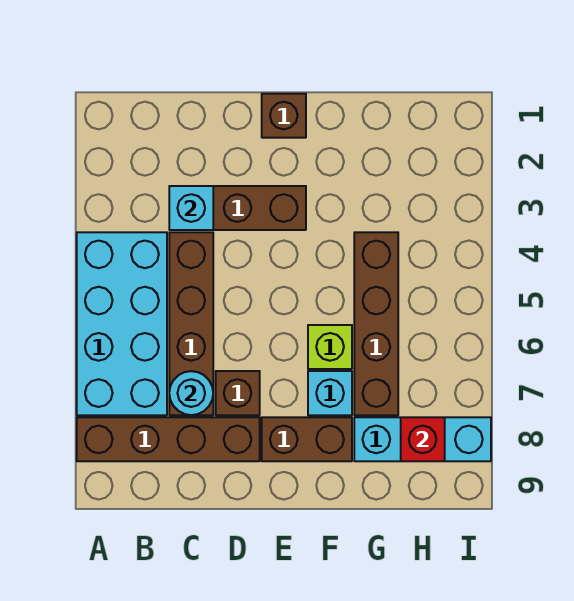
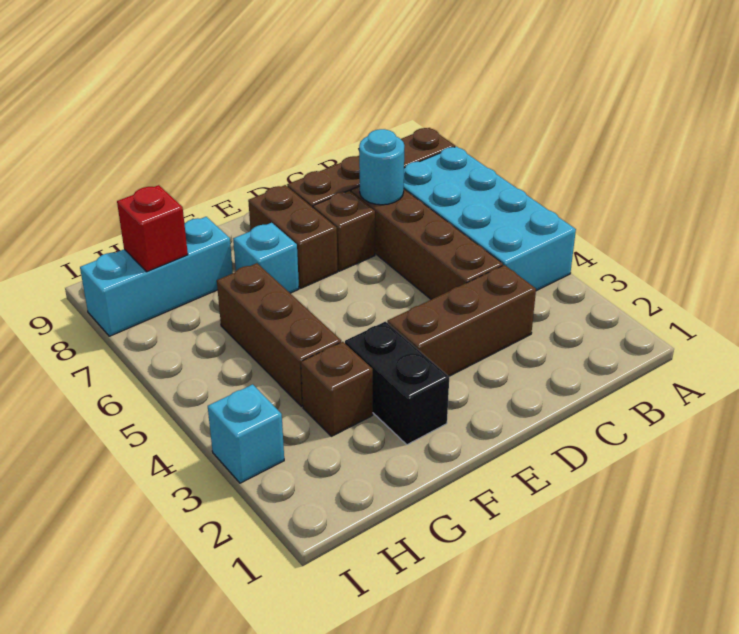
cyan brick C3 level 2 -> cyan brick I3 level 1
brown brick E1 level 1 -> brown brick G3 level 1
brown brick E8:F8 level 1 -> brown brick E7:E8 level 1
none -> black brick F2:F3 level 1
lime brick F6 level 1 -> none
brown brick G4:G7 level 1 -> brown brick G4:G6 level 1

